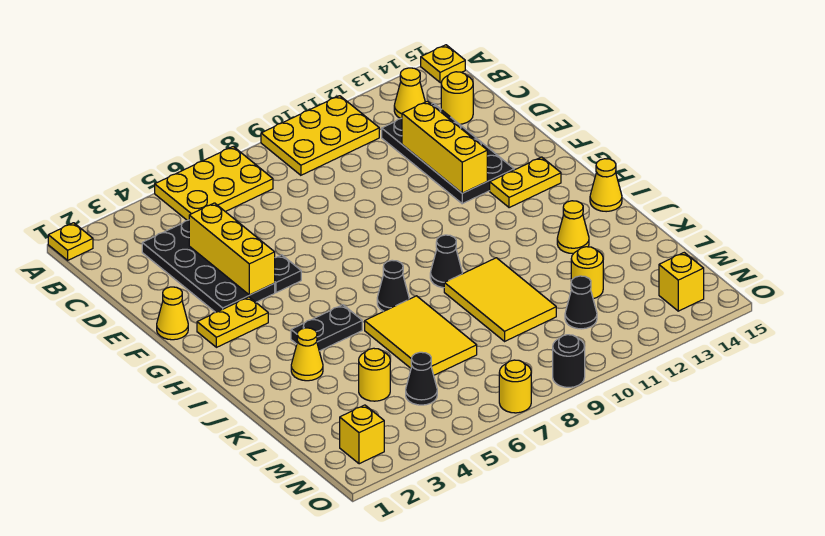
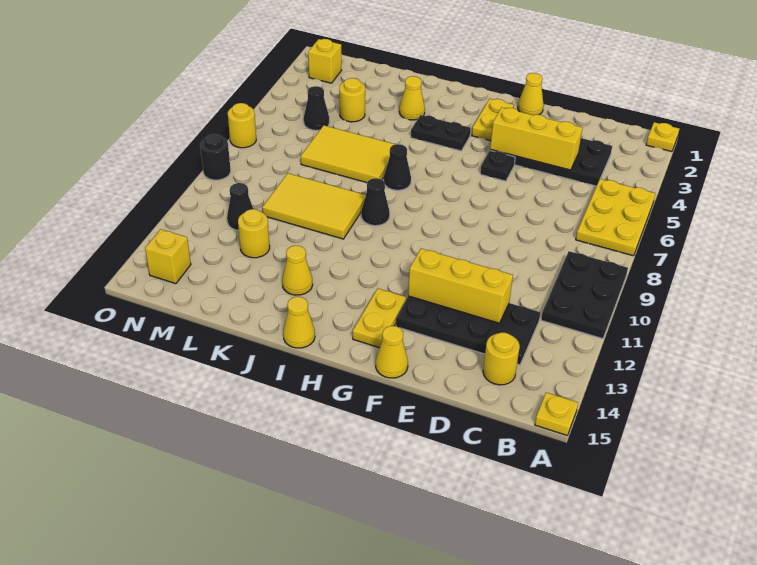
yellow plate A9:B11 level 1 -> black plate A9:B11 level 1
yellow cone B13 level 1 -> yellow cone F15 level 1
black plate I4:I5 level 1 -> black plate H4:I4 level 1

